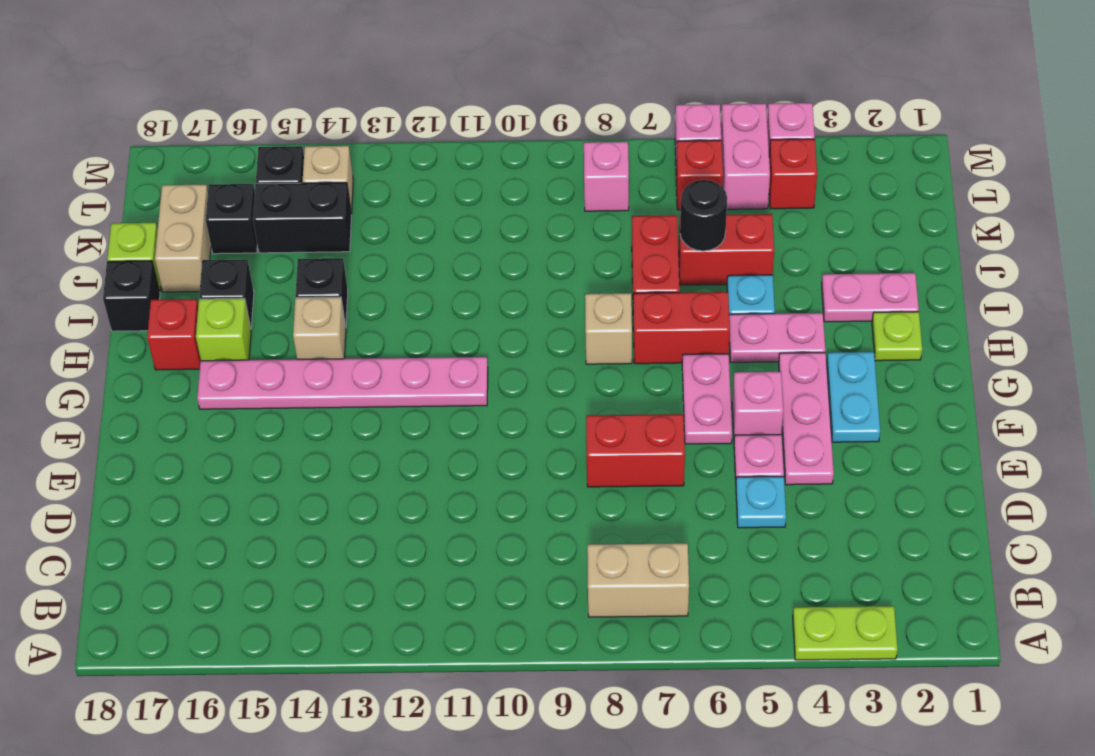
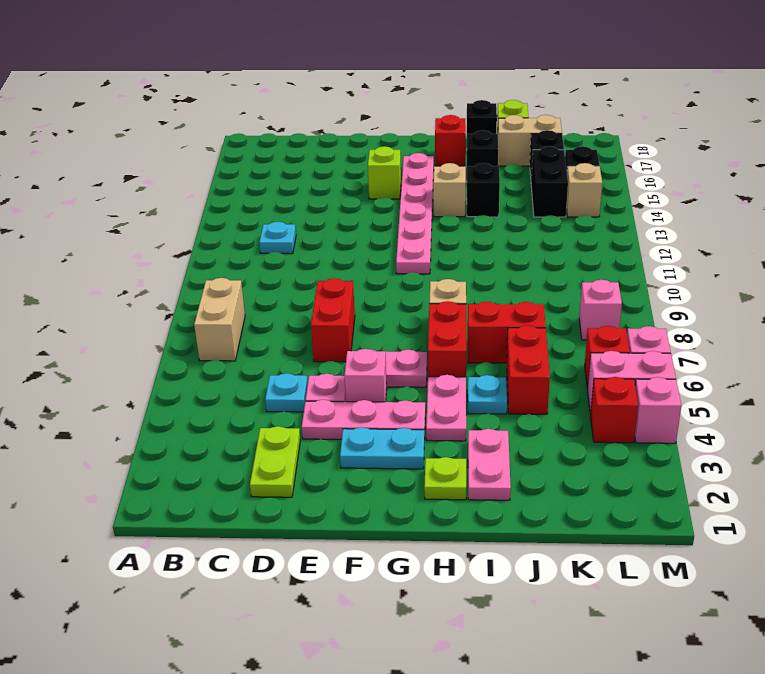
lime plate A3:A4 level 1 -> lime plate D2:D3 level 1
none -> cyan plate C12 level 1
lime brick H16 level 1 -> lime brick F15 level 1
black round brick J6 level 2 -> none

